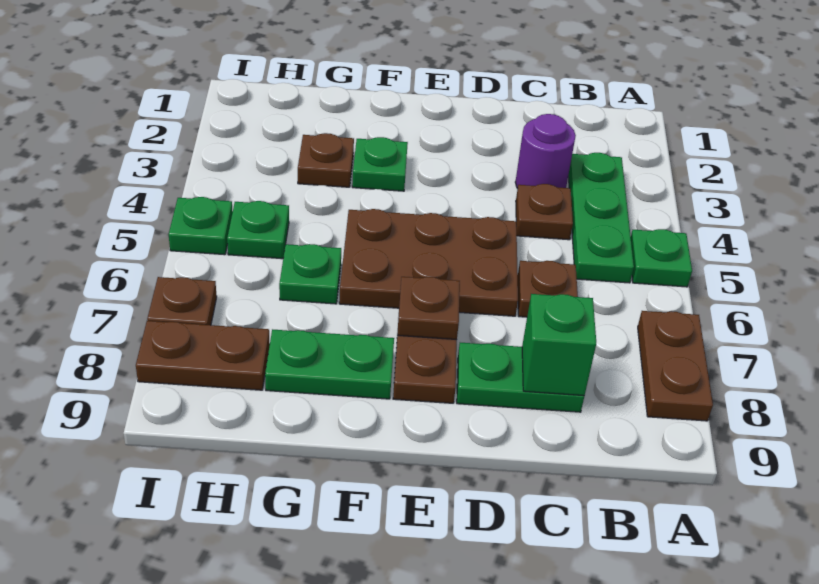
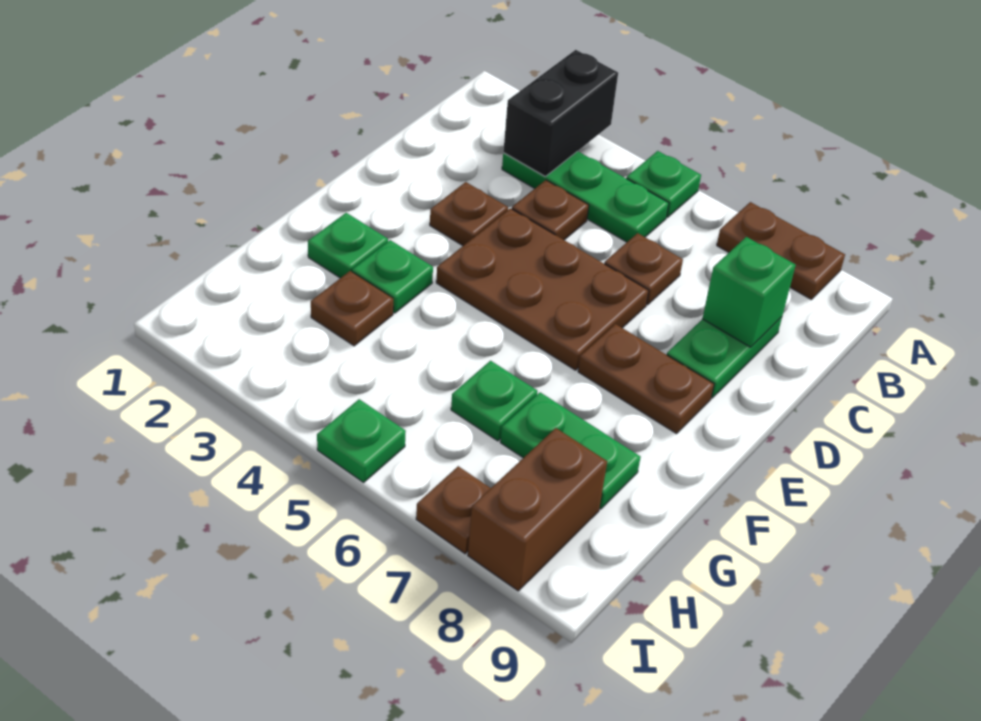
none -> black brick A3:B3 level 2
purple round brick C3 level 1 -> none
brown plate D5:F6 level 1 -> brown plate D4:E6 level 1
brown plate E7 level 2 -> brown plate D3 level 1
green plate F8:G8 level 1 -> green plate G7:G8 level 1
green plate H5 level 1 -> green plate F2 level 1
brown plate H8:I8 level 1 -> brown brick H8:I8 level 1

